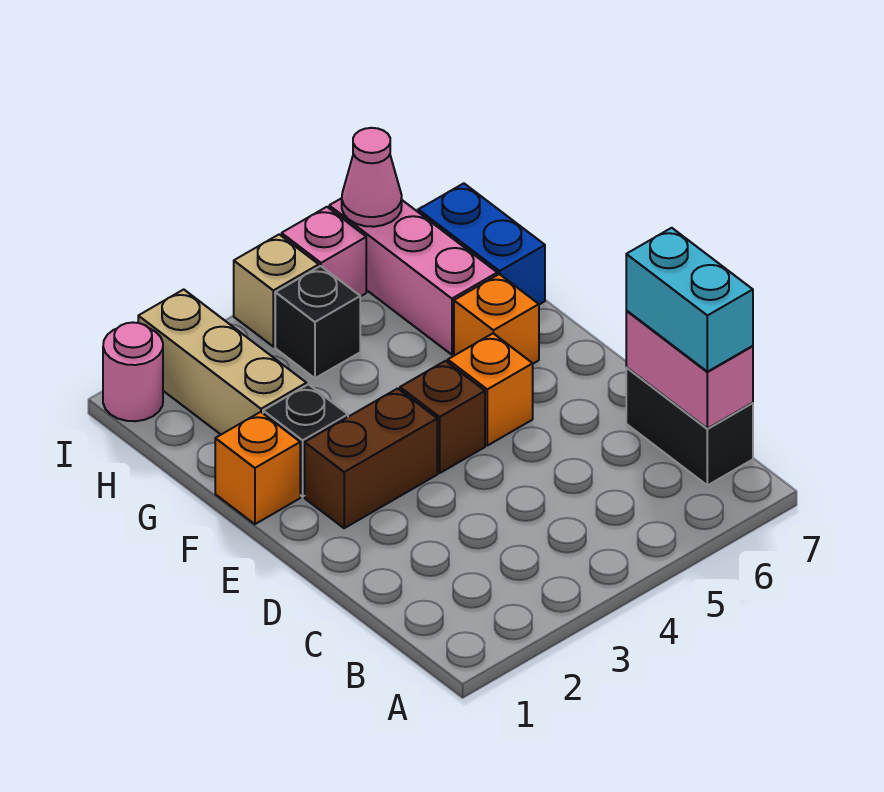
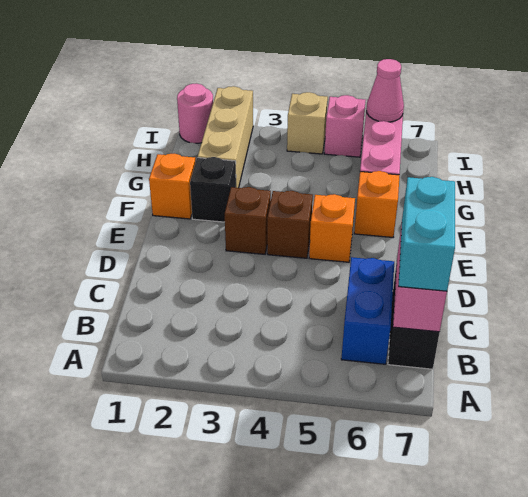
brown brick E2:E3 level 1 -> brown brick E3 level 1
blue brick G7:H7 level 1 -> blue brick B6:C6 level 1
black brick H4 level 1 -> none

